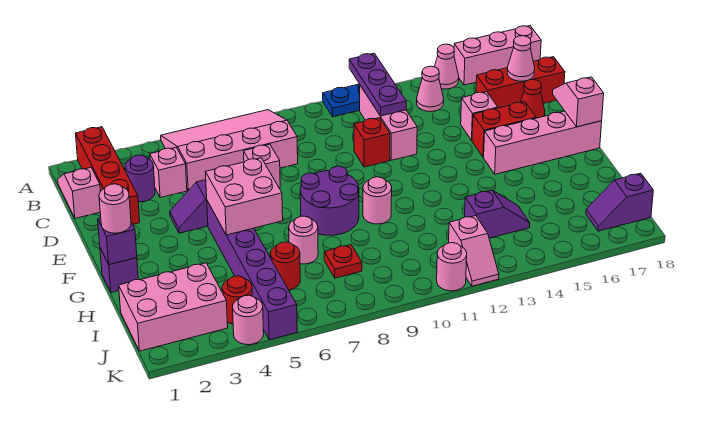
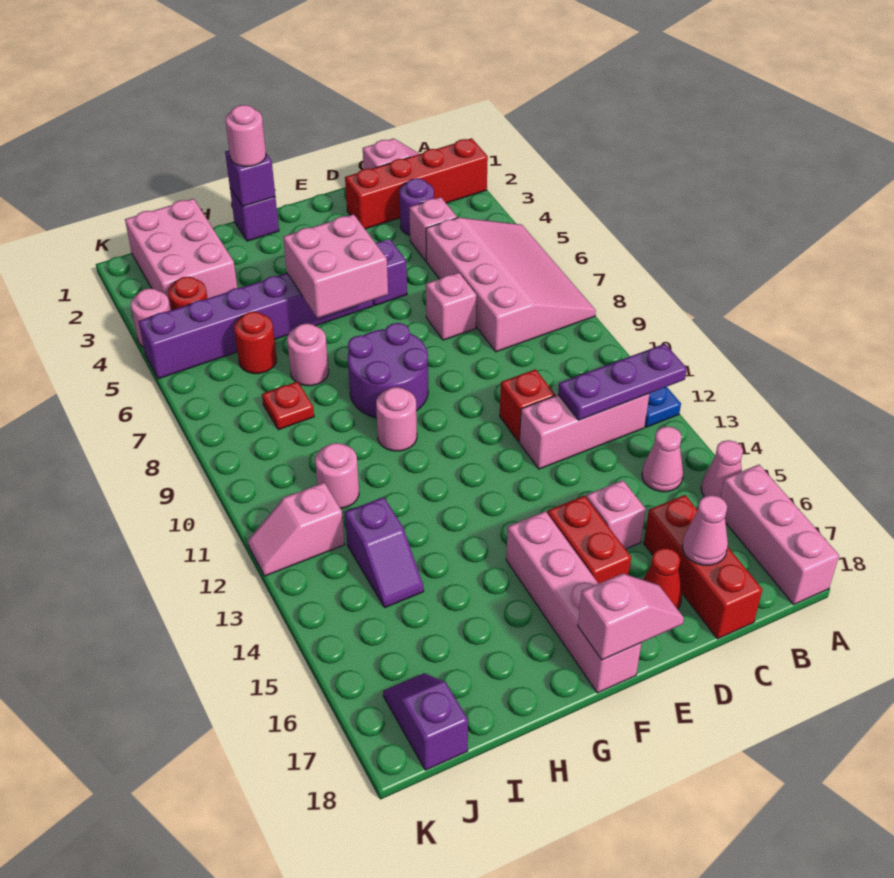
pink round brick K11 level 1 -> pink round brick I11 level 1

